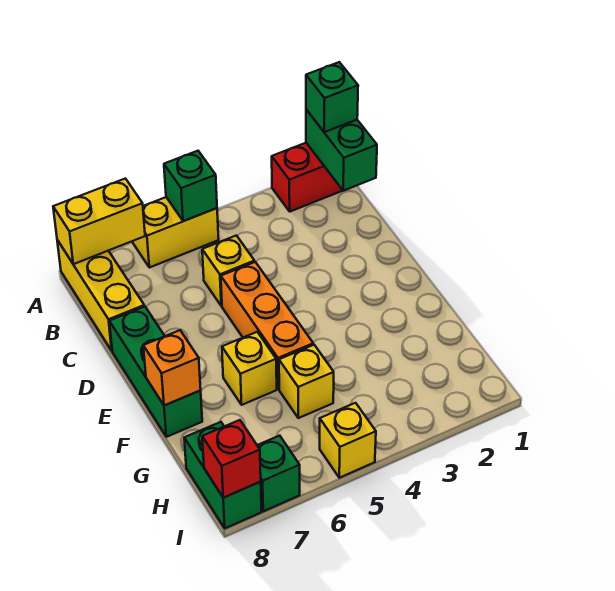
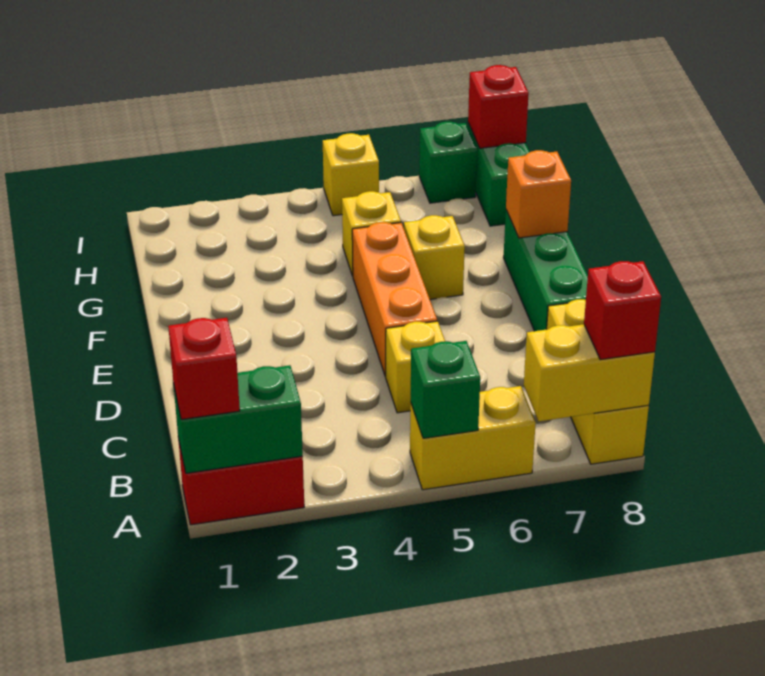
green brick A1:B1 level 2 -> green brick A1:A2 level 2
green brick A1 level 3 -> red brick A1 level 3
none -> red brick A8 level 3

